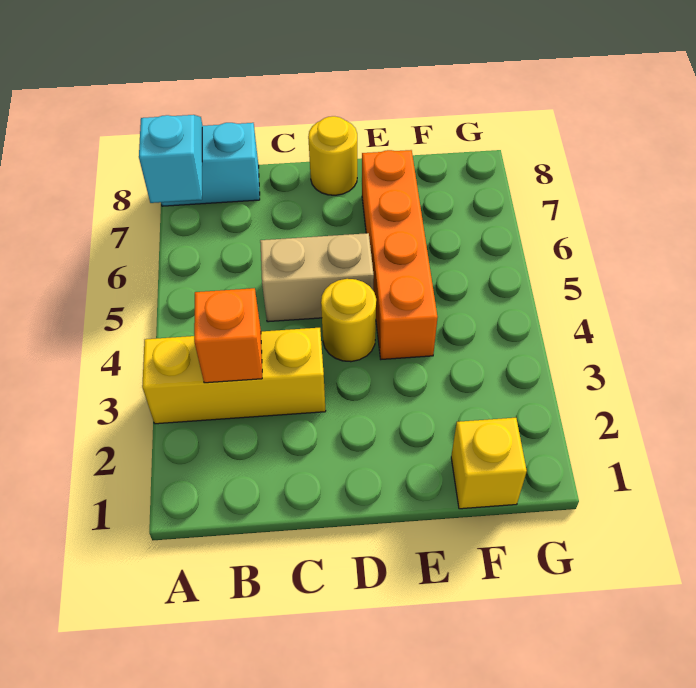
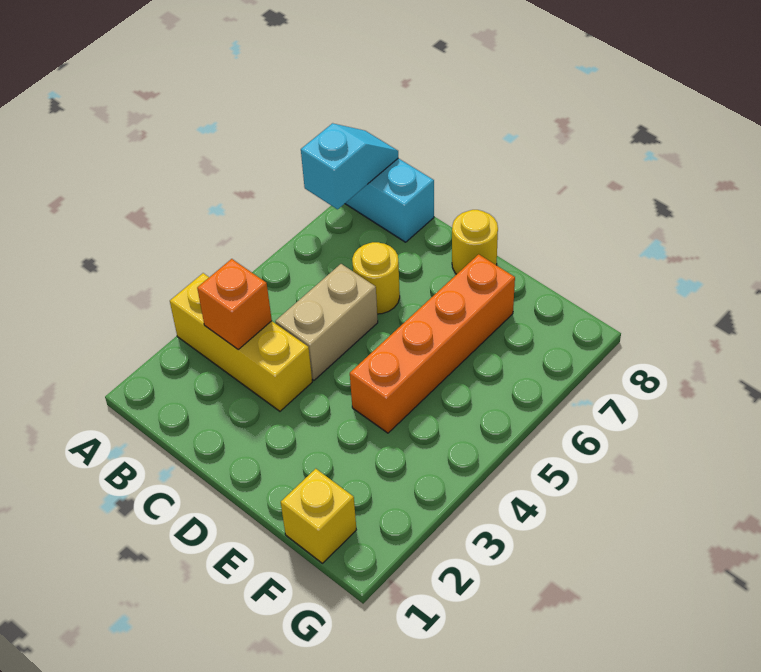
tan brick C5:D5 level 1 -> tan brick C4:C5 level 1
yellow round brick D4 level 1 -> yellow round brick C6 level 1

